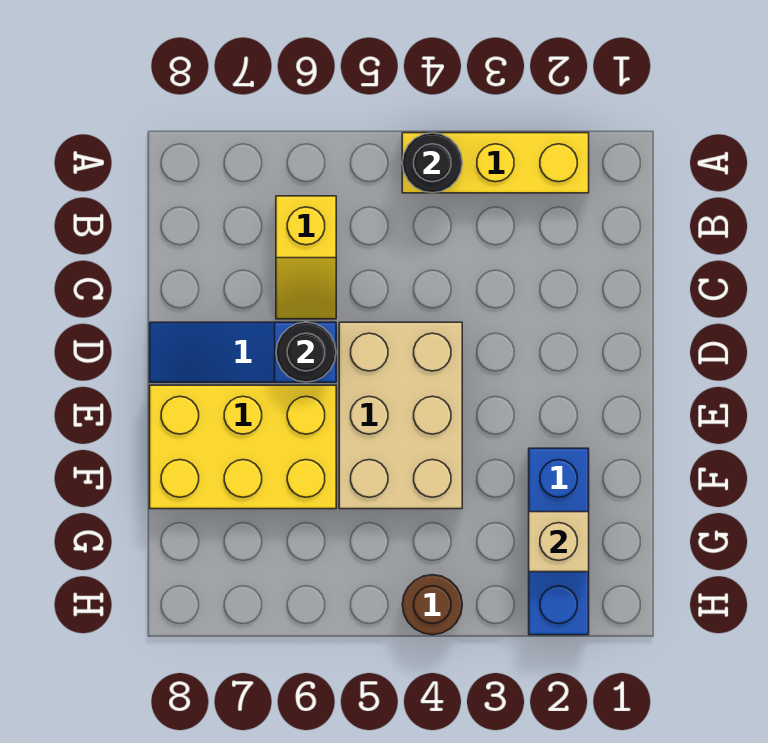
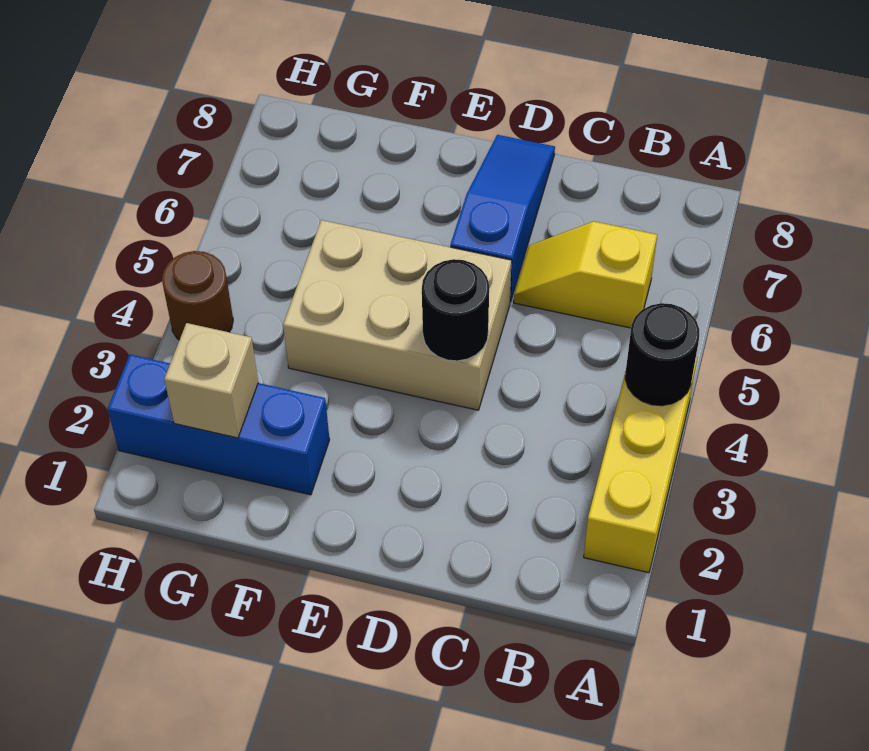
black round brick D6 level 2 -> black round brick D4 level 2
yellow brick E6:F8 level 1 -> none

